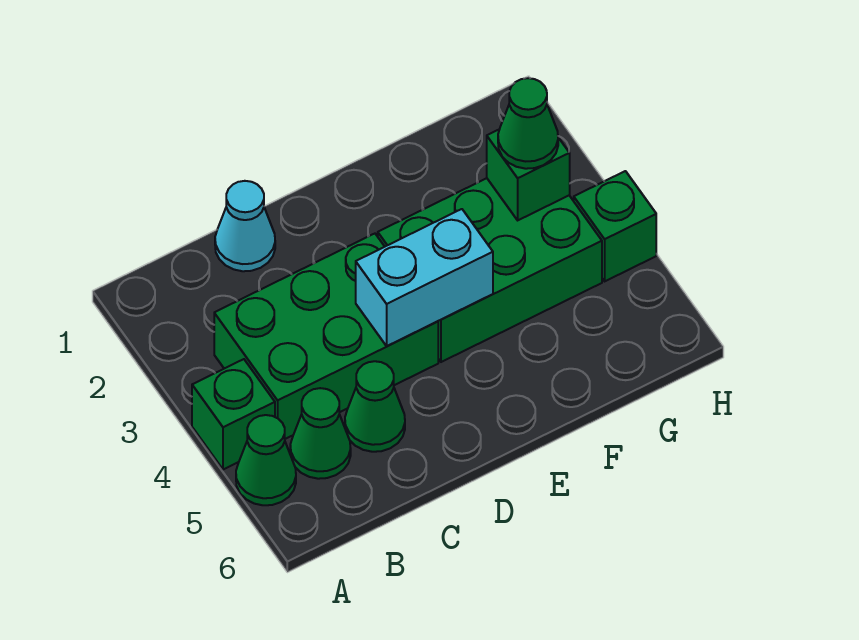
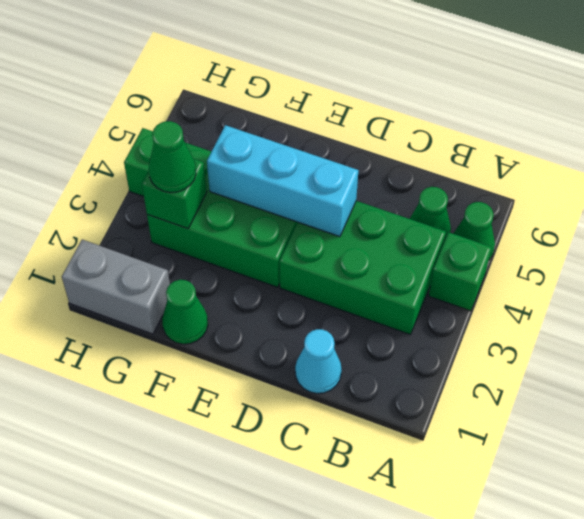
green cone C5 level 1 -> green cone F1 level 1
cyan brick D4:E4 level 2 -> cyan brick D4:F4 level 2
none -> grey brick G1:H1 level 1

